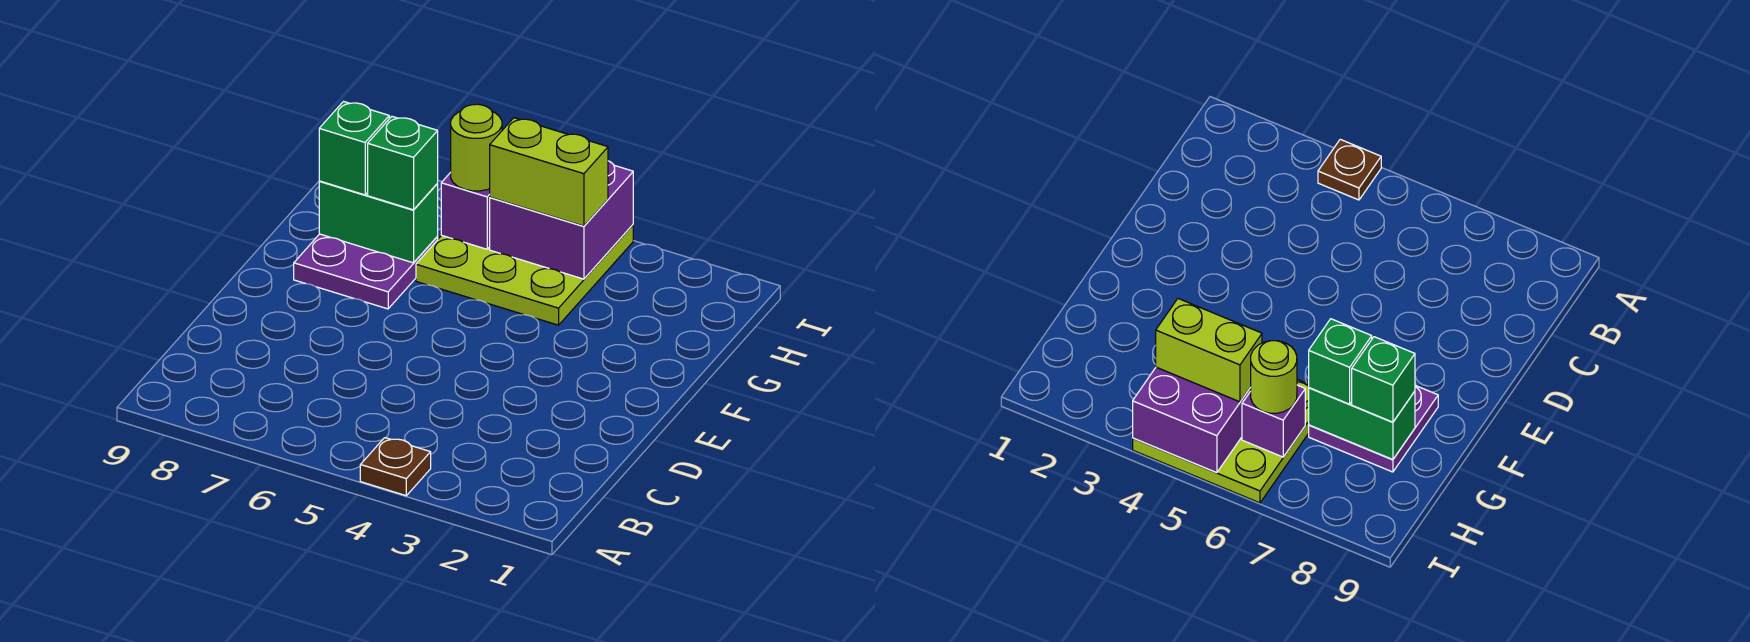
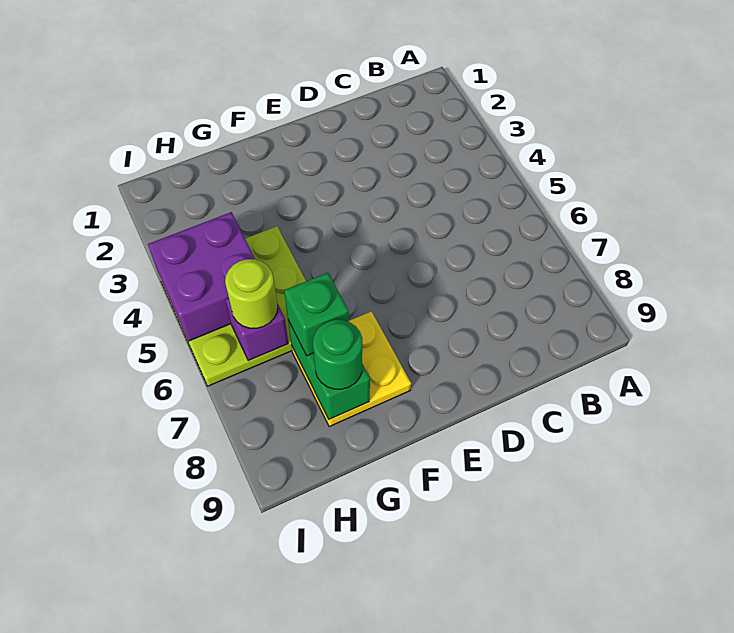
brown plate A4 level 1 -> none
purple plate F7:G8 level 1 -> yellow plate F7:G8 level 1
green brick G8 level 3 -> green round brick G8 level 3
lime brick H4:H5 level 3 -> none

